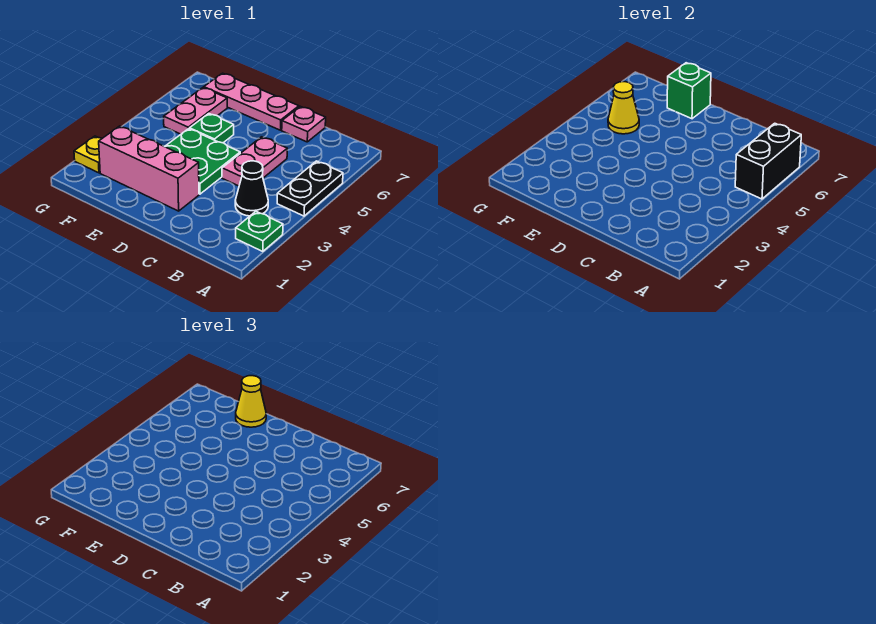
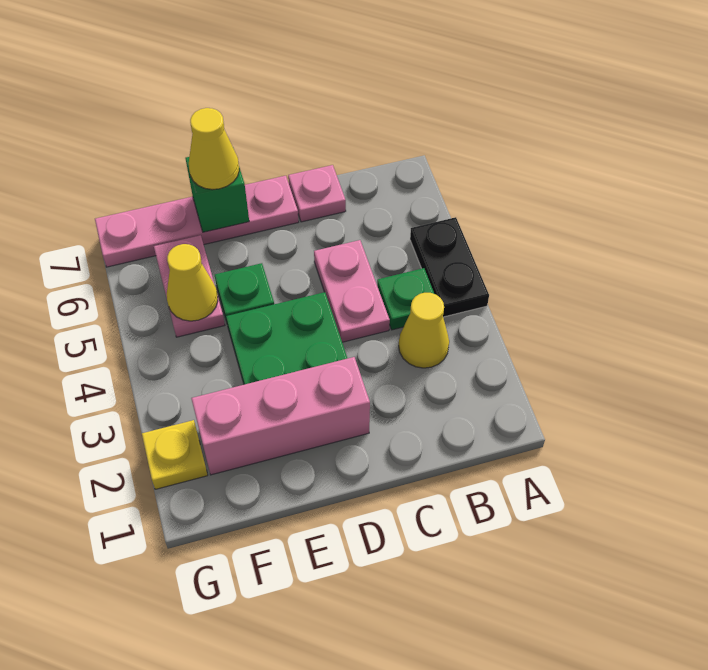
green plate A2 level 1 -> green plate B4 level 1
black brick A5:A6 level 2 -> none
black cone B3 level 1 -> yellow cone B3 level 1
pink plate D7:F7 level 1 -> pink plate D7:G7 level 1

